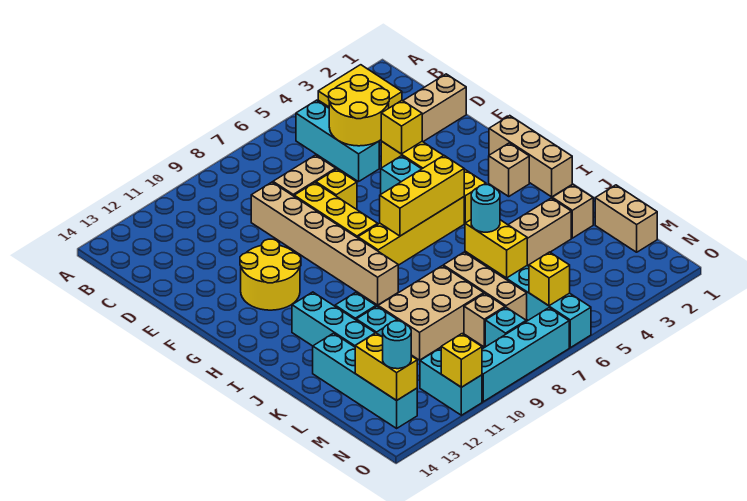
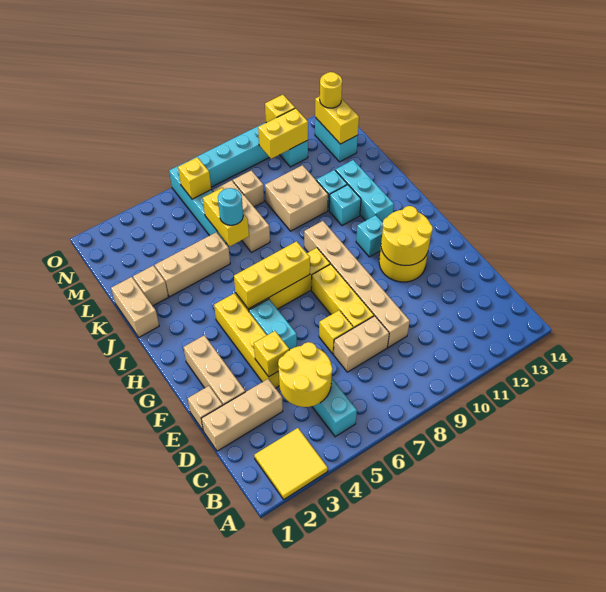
none -> yellow round brick F11:G12 level 2
tan brick G1:I1 level 1 -> tan brick E2:G2 level 1
tan brick H2 level 1 -> tan brick E1 level 1
tan brick K8:L10 level 1 -> tan brick K9:L10 level 1
cyan brick K13:N13 level 1 -> cyan brick M13:N13 level 1
tan brick L1:M1 level 1 -> tan brick J1:K1 level 1
cyan brick N8 level 1 -> cyan brick H11 level 1
none -> yellow brick N10:N11 level 2
cyan round brick N13 level 3 -> yellow round brick N13 level 3

